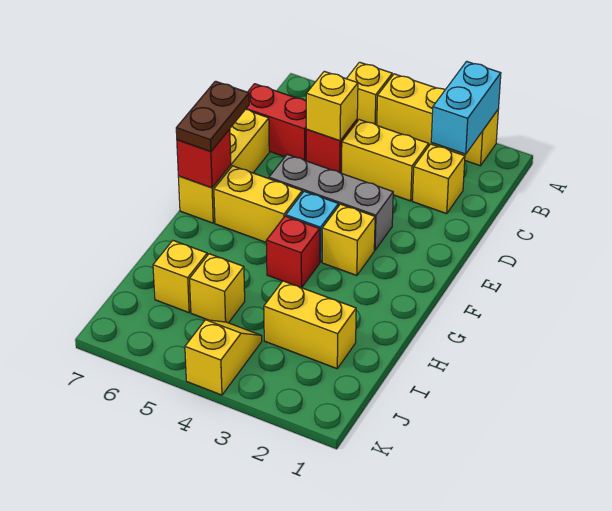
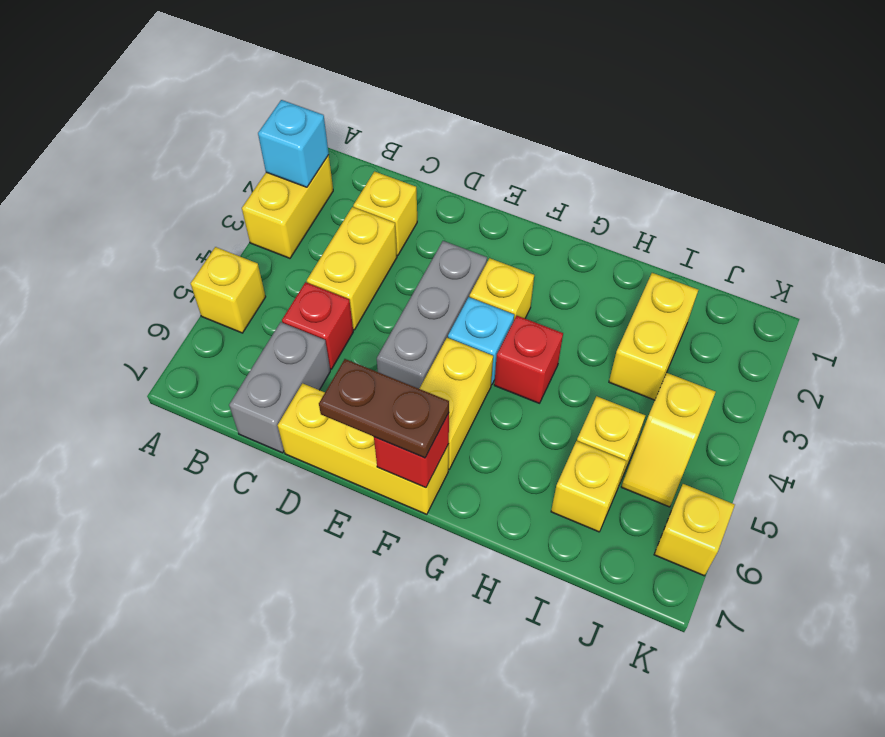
yellow brick A2:A4 level 1 -> yellow brick A2:A3 level 1
cyan brick A2:B2 level 2 -> cyan brick A2 level 2
yellow brick C5 level 2 -> yellow brick K6 level 1
red brick C6:C7 level 1 -> grey brick C6:C7 level 1
yellow slope J4:K4 level 1 top K -> yellow slope J4:J5 level 1 top 4

